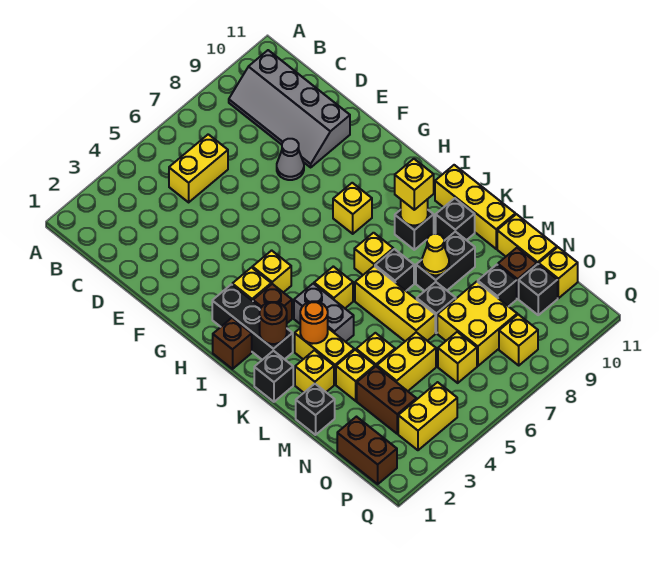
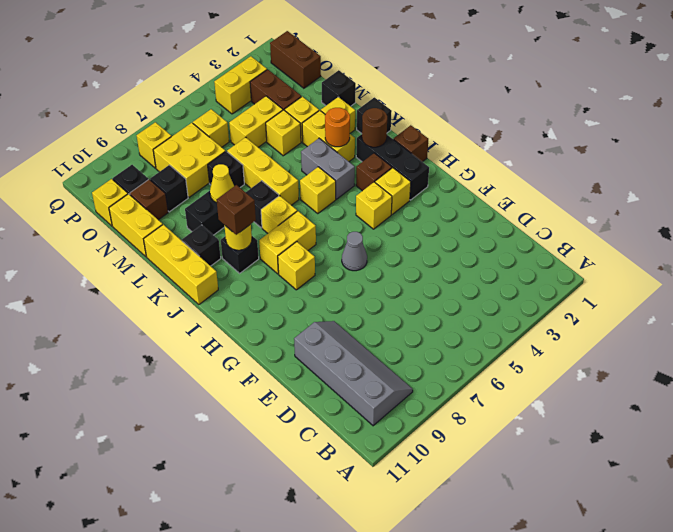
yellow brick C5:C6 level 1 -> yellow brick I7:I8 level 1
grey cone E8 level 1 -> grey cone G6 level 1
yellow brick J9 level 3 -> brown brick J9 level 3

